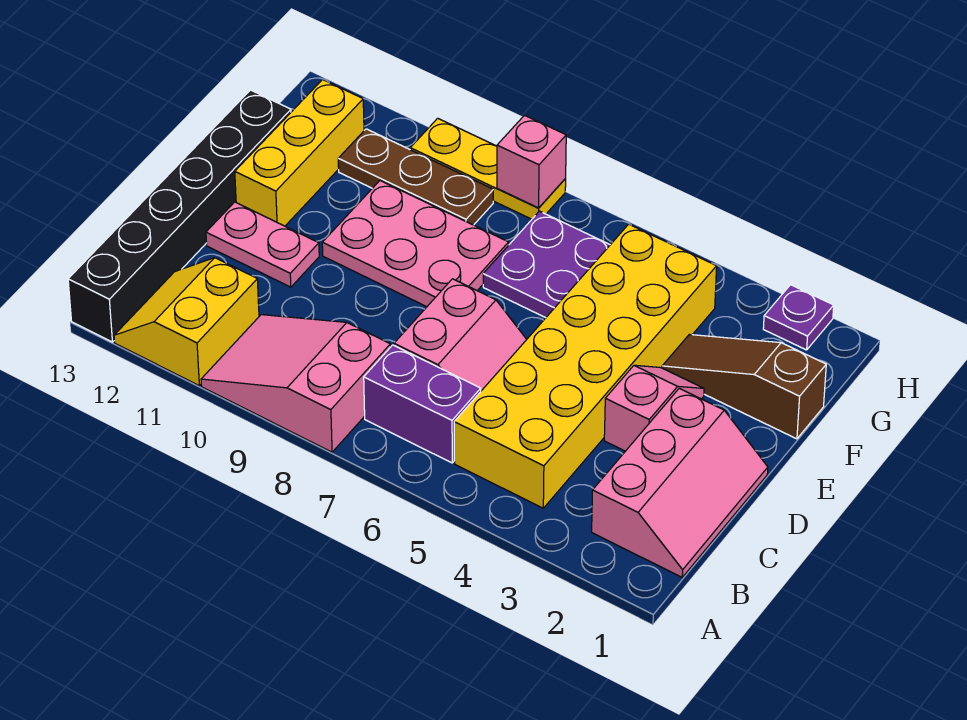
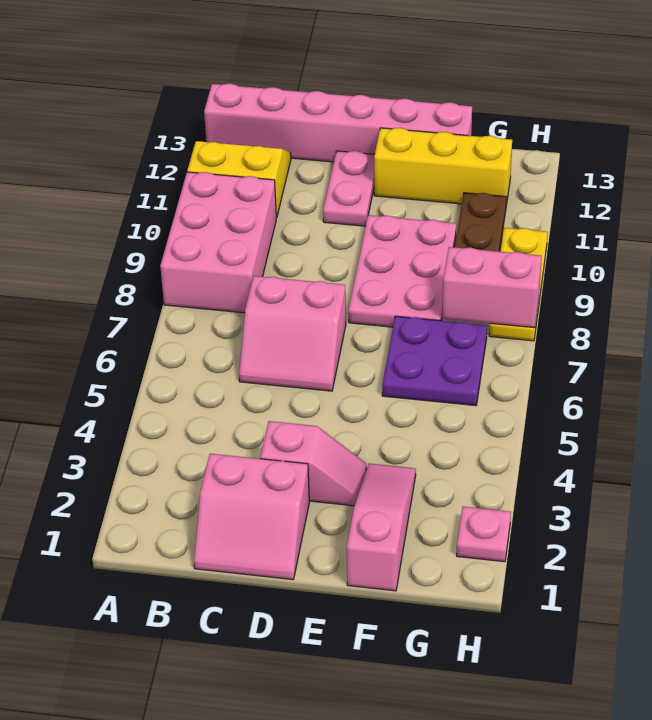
pink slope A8:B10 level 1 top 8 -> pink brick A8:B10 level 1
black brick A13:F13 level 1 -> pink brick A13:F13 level 1
pink slope B1:D2 level 1 top 2 -> pink slope C1:D2 level 1 top 2
yellow brick B4:G5 level 1 -> none
purple brick B6:B7 level 1 -> none
brown slope F1:F3 level 1 top 1 -> pink slope F1:F3 level 1 top 1
purple plate H2 level 1 -> pink plate H2 level 1
pink brick H8 level 2 -> pink brick G8:H8 level 2

